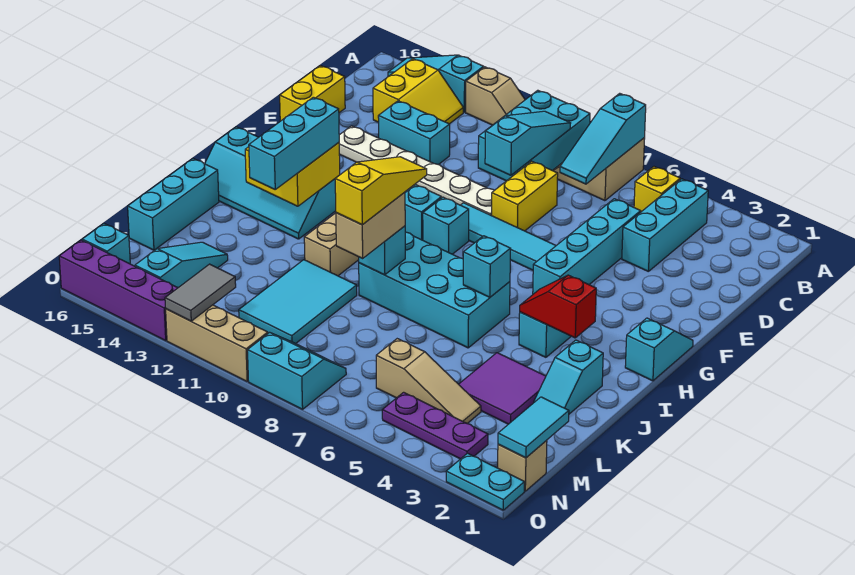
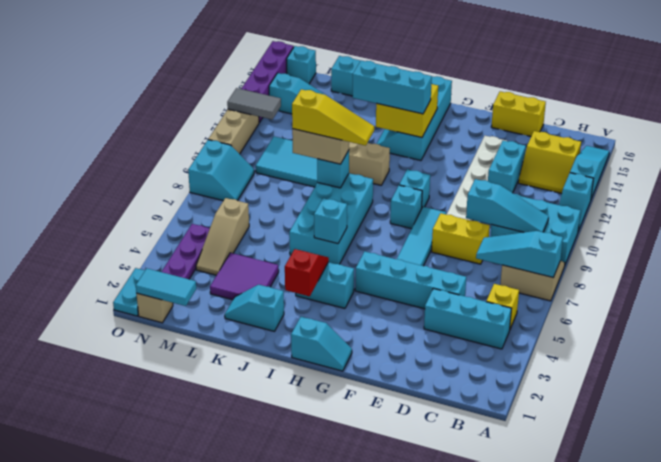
tan slope A11:A12 level 1 top 12 -> cyan slope A11:A12 level 1 top 12

